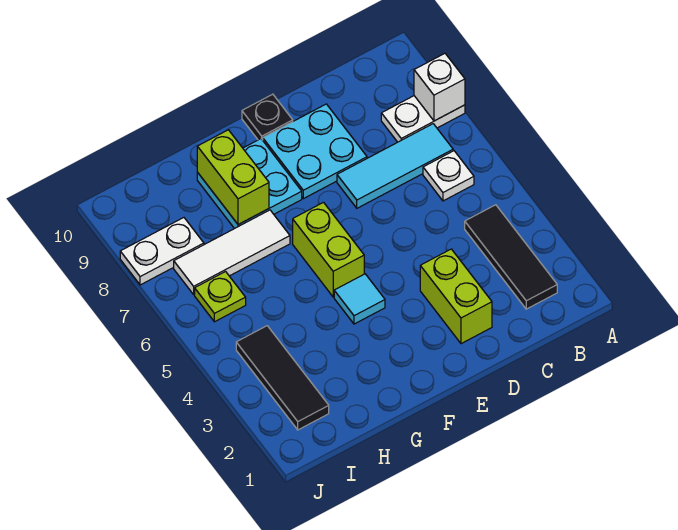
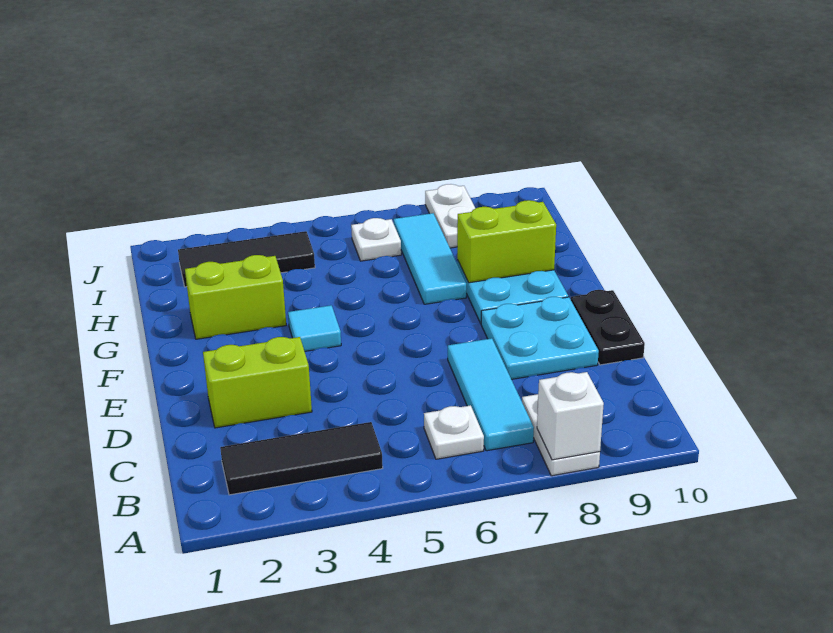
black plate E10 level 1 -> black plate D10:E10 level 1
lime brick F5:F6 level 1 -> lime brick G2:G3 level 1
white tile G7:I7 level 1 -> cyan tile G7:I7 level 1
lime plate I6 level 1 -> white plate I6 level 1

